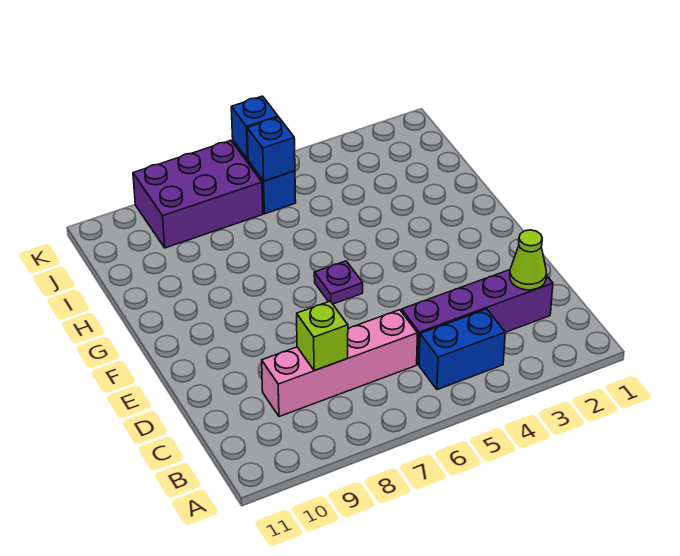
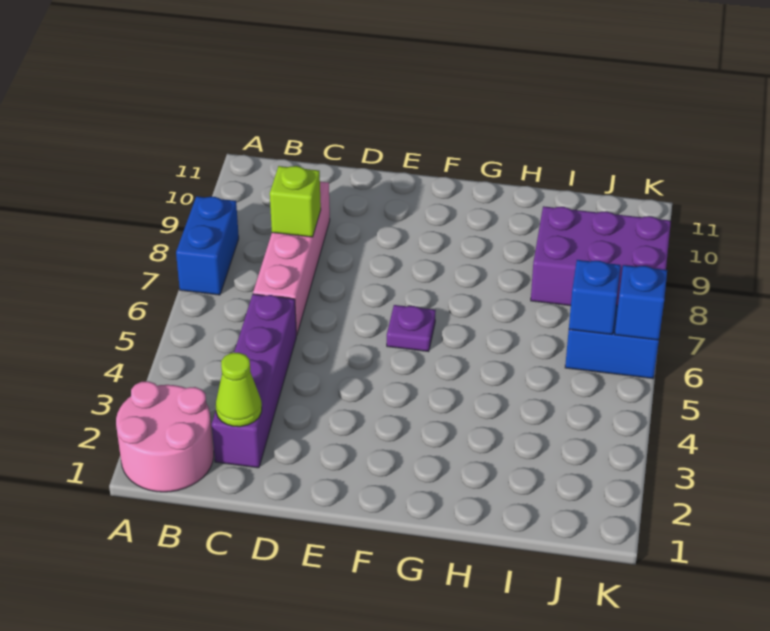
none -> pink round brick A1:B2 level 1
blue brick B4:B5 level 1 -> blue brick A7:A8 level 1
purple brick J7:K9 level 1 -> purple brick I8:K9 level 1

